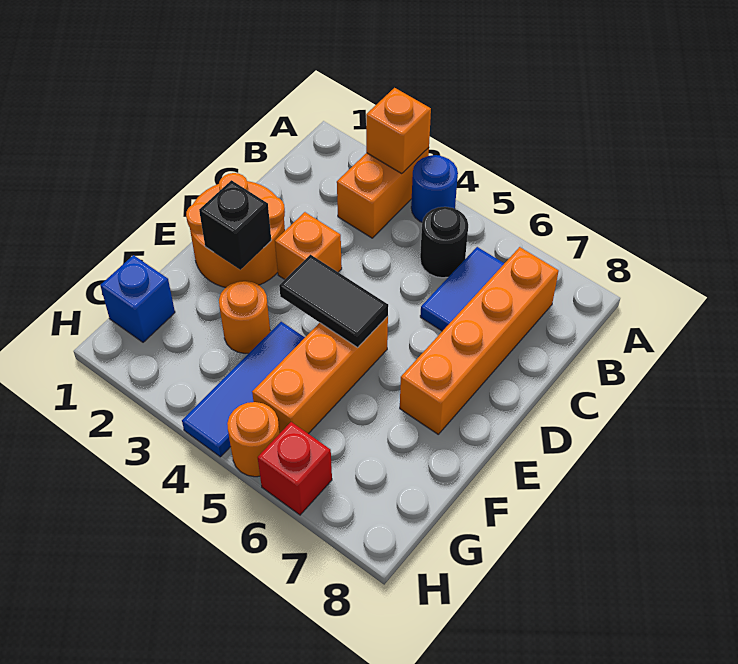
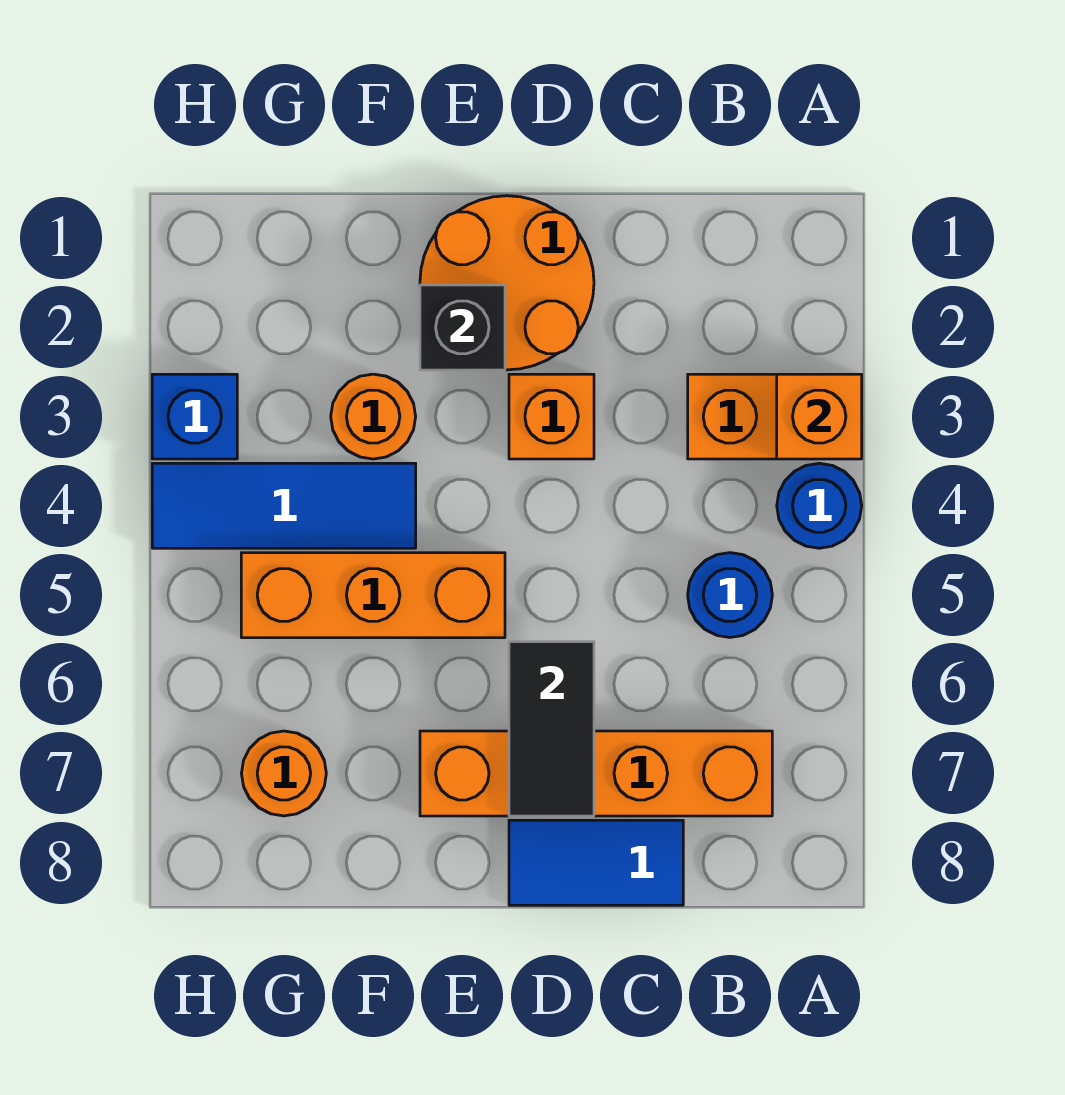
black round brick B5 level 1 -> blue round brick B5 level 1
blue tile B6:C6 level 1 -> blue tile C8:D8 level 1
black tile E4:E5 level 2 -> black tile D6:D7 level 2
blue brick G1 level 1 -> blue brick H3 level 1
orange round brick H5 level 1 -> orange round brick G7 level 1
red brick H6 level 1 -> none

